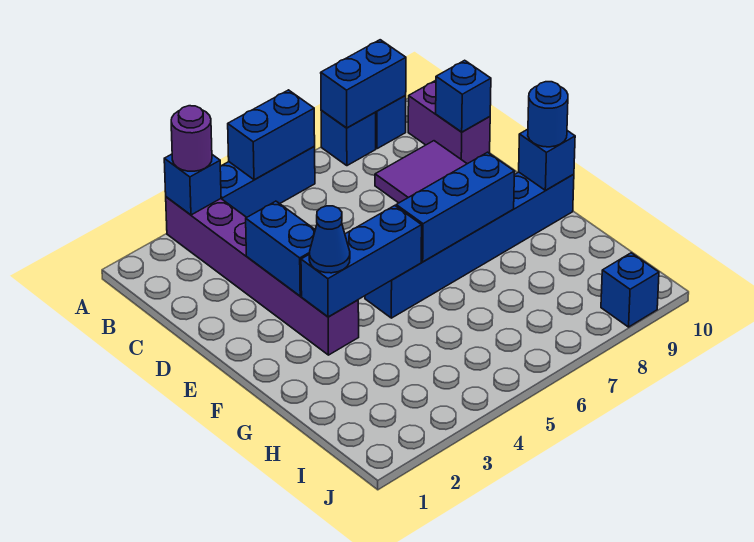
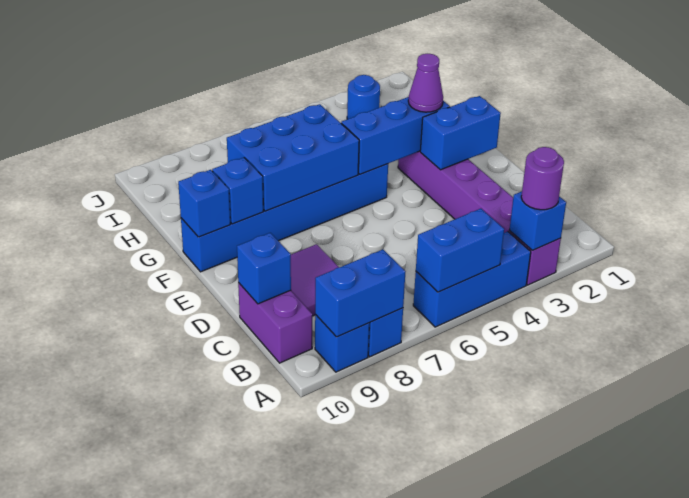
blue brick D3:E3 level 2 -> blue brick E2:E3 level 2
blue cone F3 level 3 -> purple cone F3 level 3
blue brick F6:F8 level 2 -> blue brick F6:G8 level 2
blue round brick F10 level 3 -> blue round brick I3 level 1
blue brick J9 level 1 -> blue brick F9 level 2

